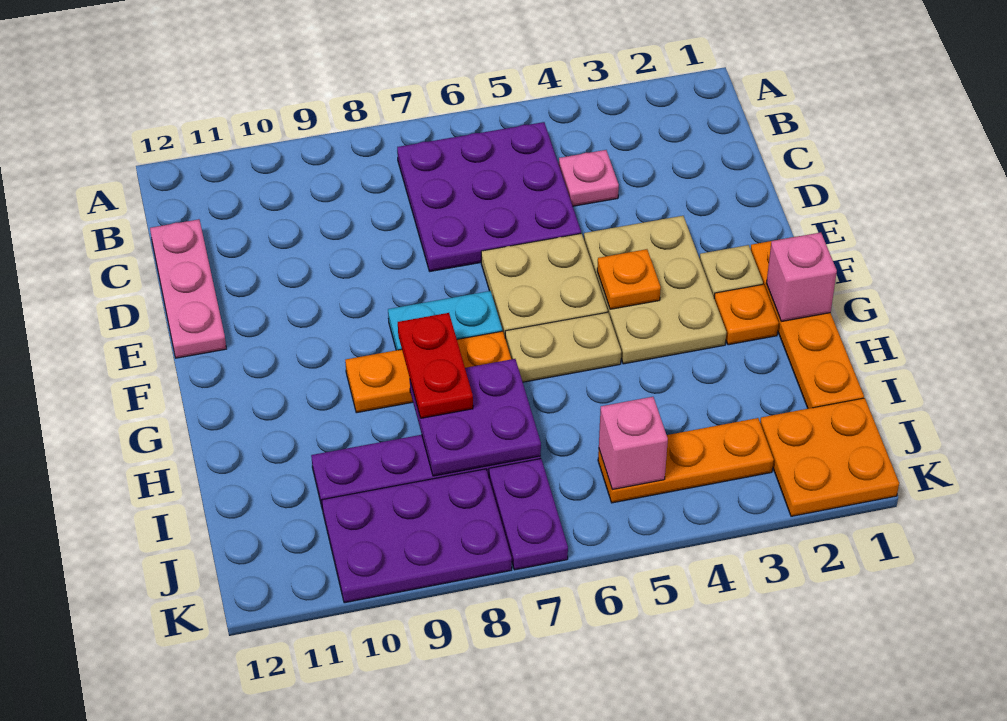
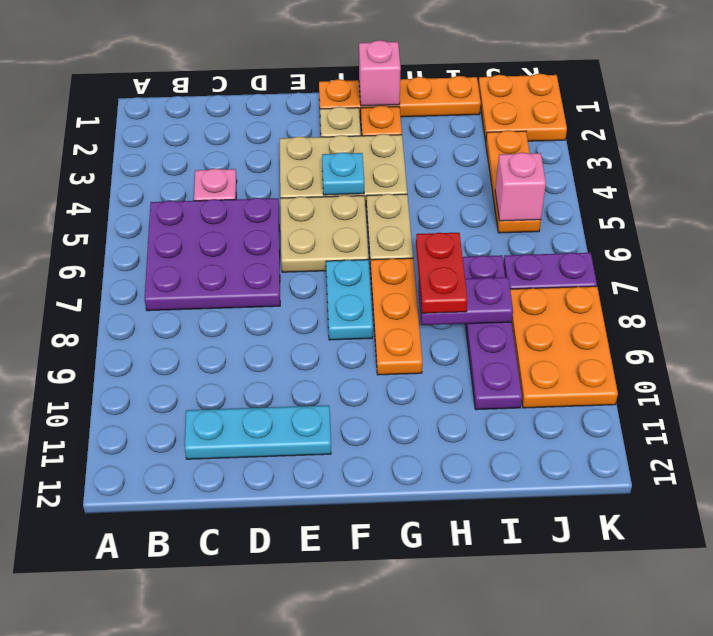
none -> cyan plate C11:E11 level 1
pink plate C12:E12 level 1 -> none
orange plate F4 level 2 -> cyan plate F4 level 2
red plate G8:H8 level 3 -> red plate H7:H8 level 3
purple plate H7:I8 level 2 -> purple plate H8:I8 level 2
purple plate J8:K10 level 1 -> orange plate J8:K10 level 1

